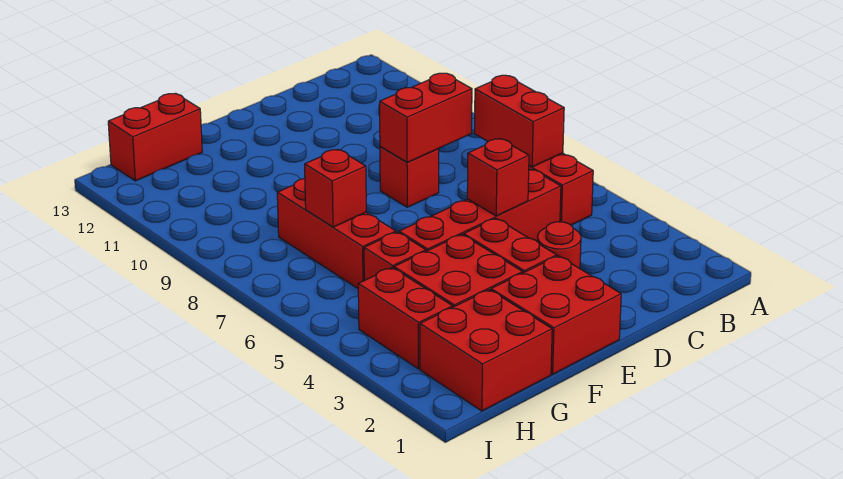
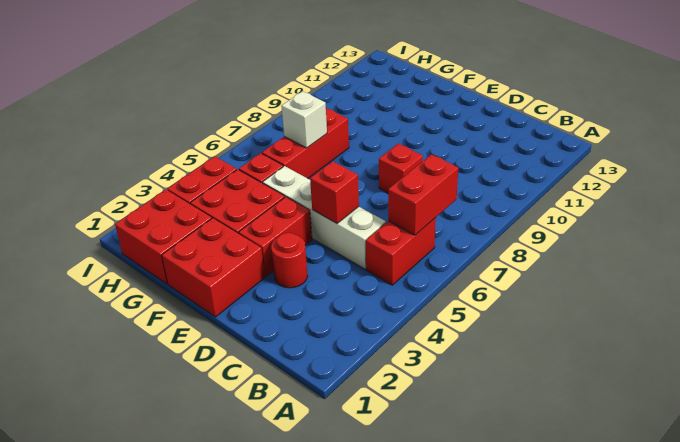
red brick C5:F5 level 1 -> white brick C5:F5 level 1
red brick C8:D8 level 2 -> none
red brick G7 level 2 -> white brick G7 level 2
red brick G13:H13 level 1 -> none

